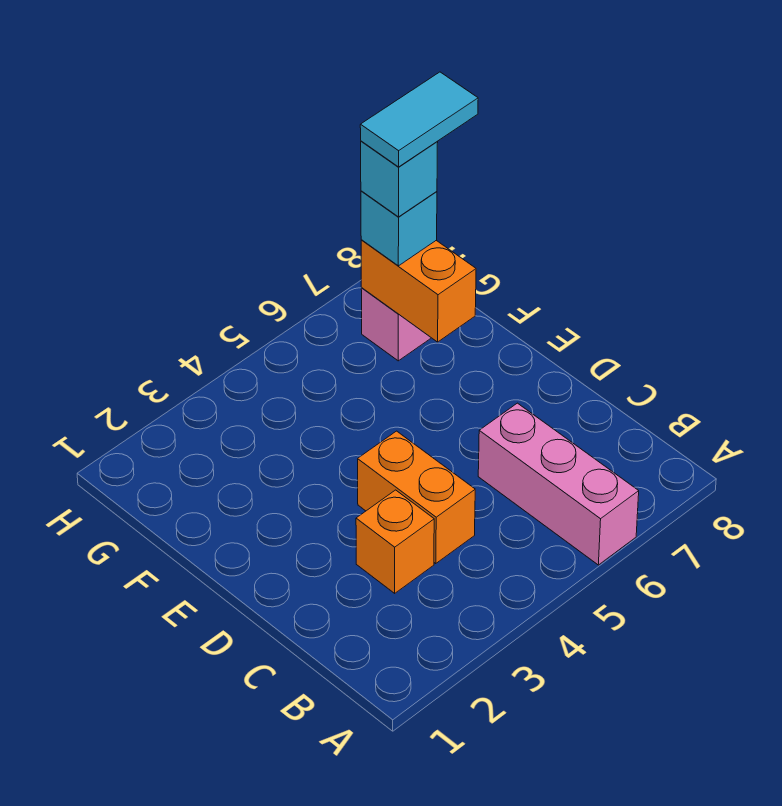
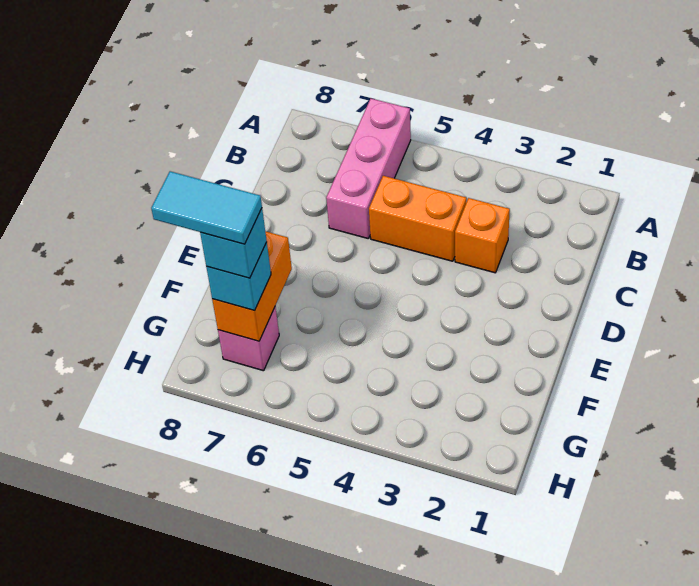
orange brick C4:D4 level 1 -> orange brick C4:C5 level 1

